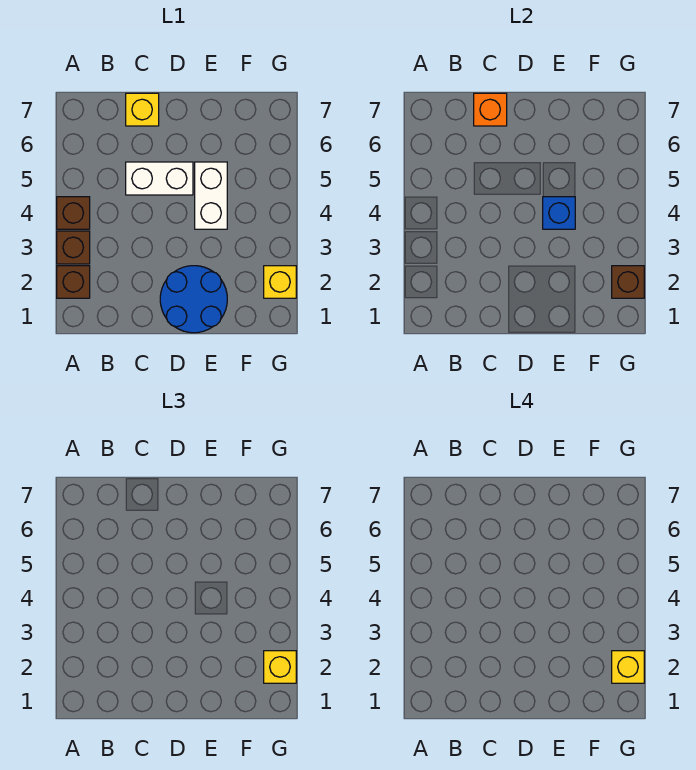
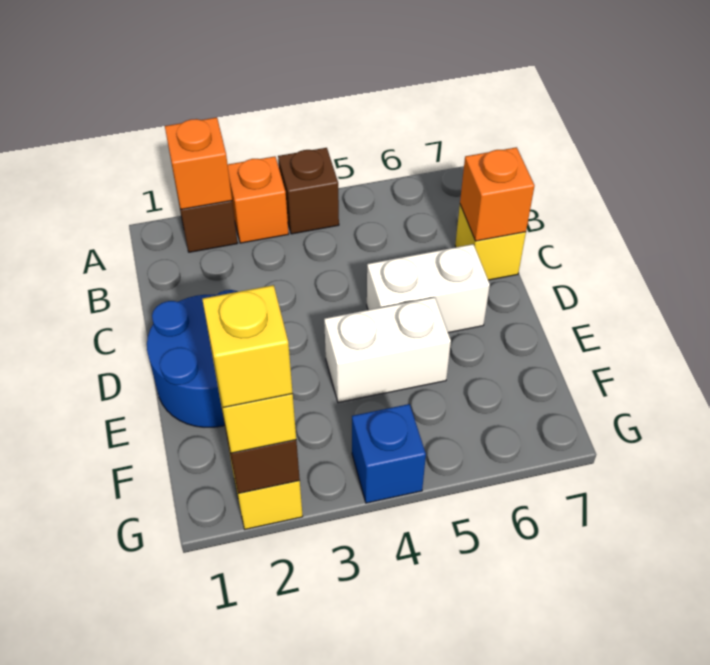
none -> orange brick A2 level 2
brown brick A3 level 1 -> orange brick A3 level 1
white brick C5:D5 level 1 -> white brick D5:D6 level 1
blue brick E4 level 2 -> blue brick G4 level 1

